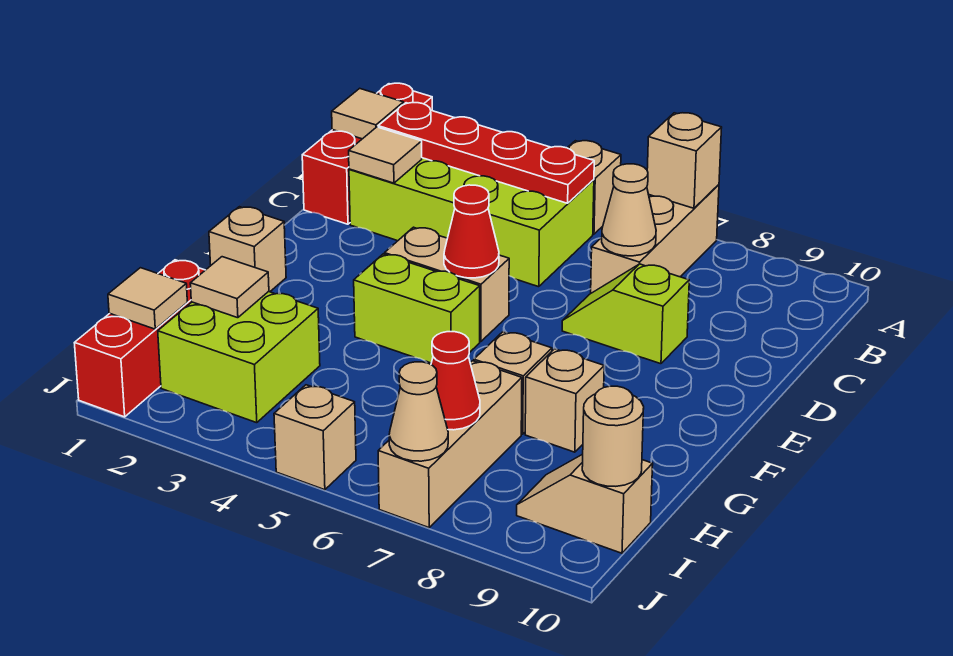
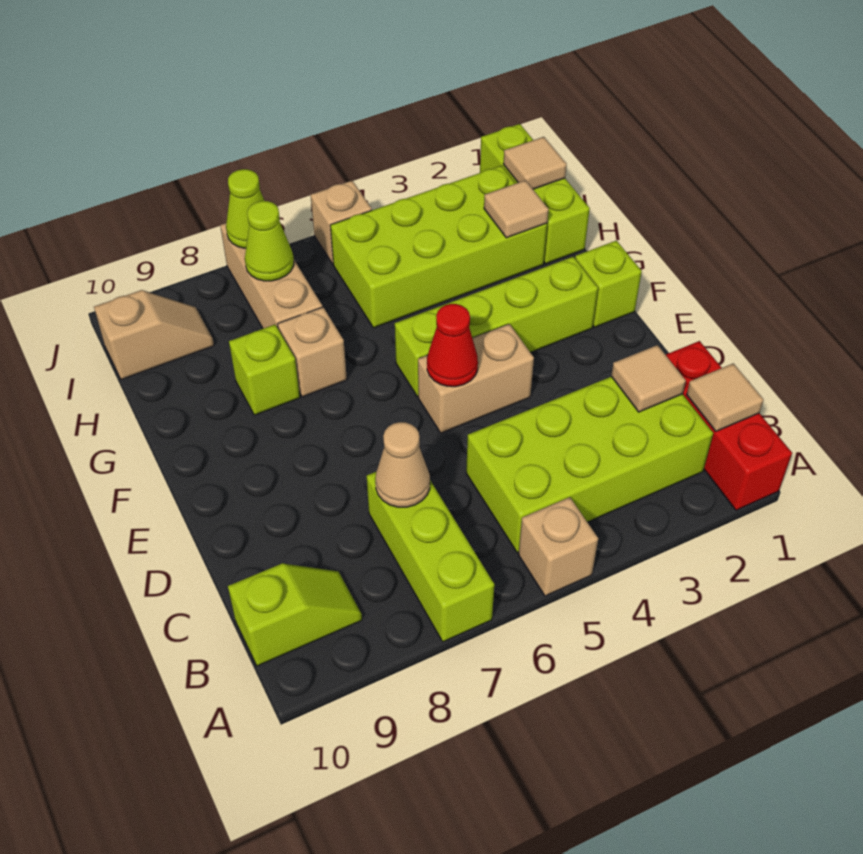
tan brick A7:C7 level 1 -> lime brick A7:C7 level 1
tan brick A7 level 2 -> none
red plate B2:B5 level 2 -> none
lime slope D7:D8 level 1 top 8 -> lime slope B9:B10 level 1 top 10
tan brick F1 level 1 -> lime brick F1 level 1
lime brick F4:F5 level 1 -> lime brick F2:F5 level 1
tan brick G8 level 1 -> lime brick G8 level 1
red brick H1:J1 level 1 -> lime brick H1:J1 level 1
lime brick H2:I3 level 1 -> lime brick H2:I5 level 1
red cone I7 level 2 -> lime cone I7 level 2
tan round brick I10 level 2 -> none
tan cone J7 level 2 -> lime cone J7 level 2

